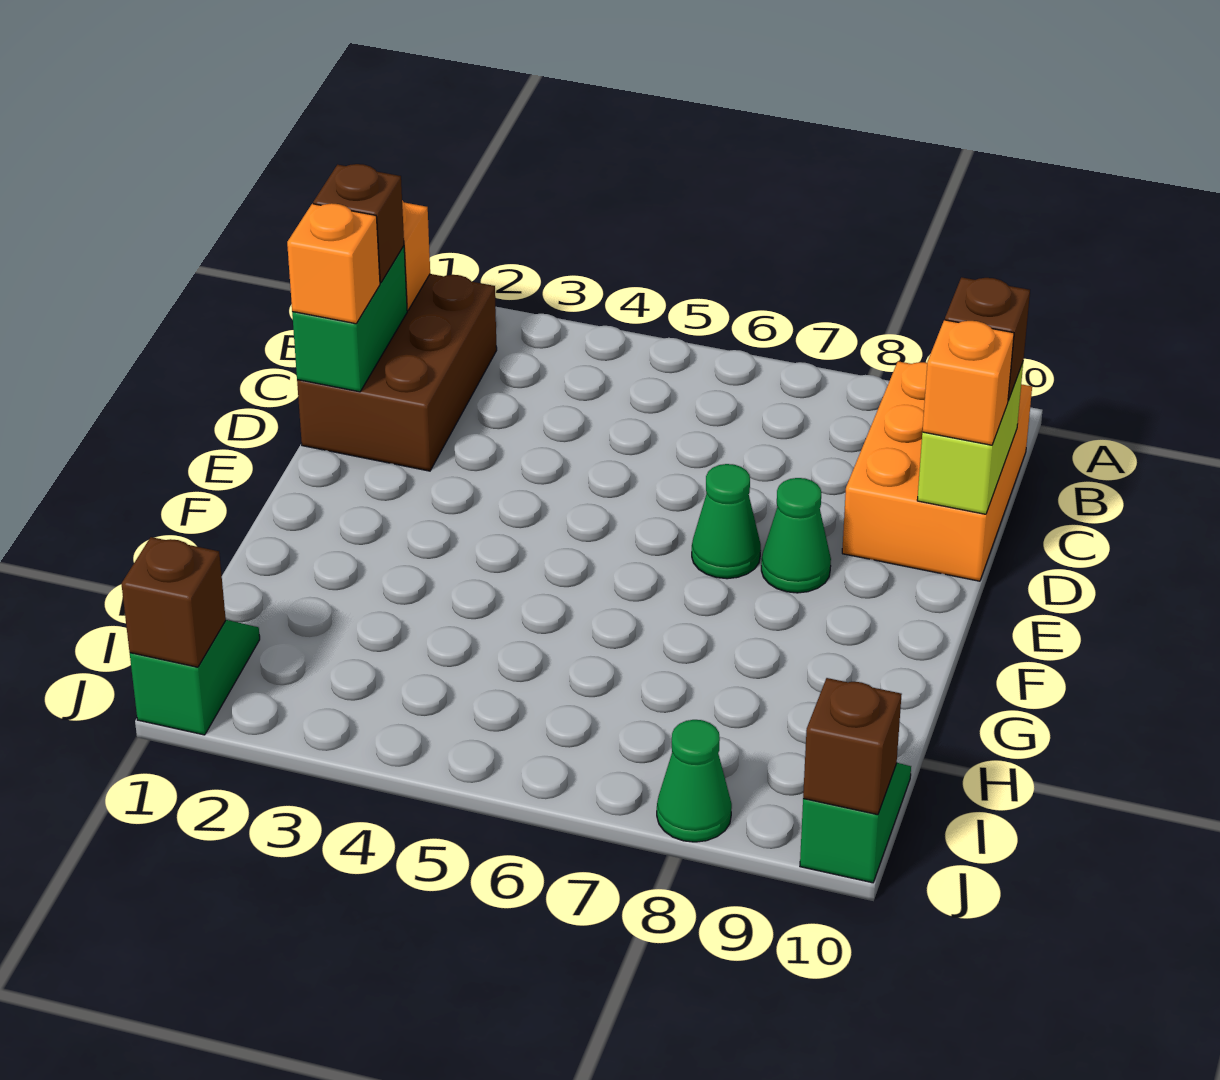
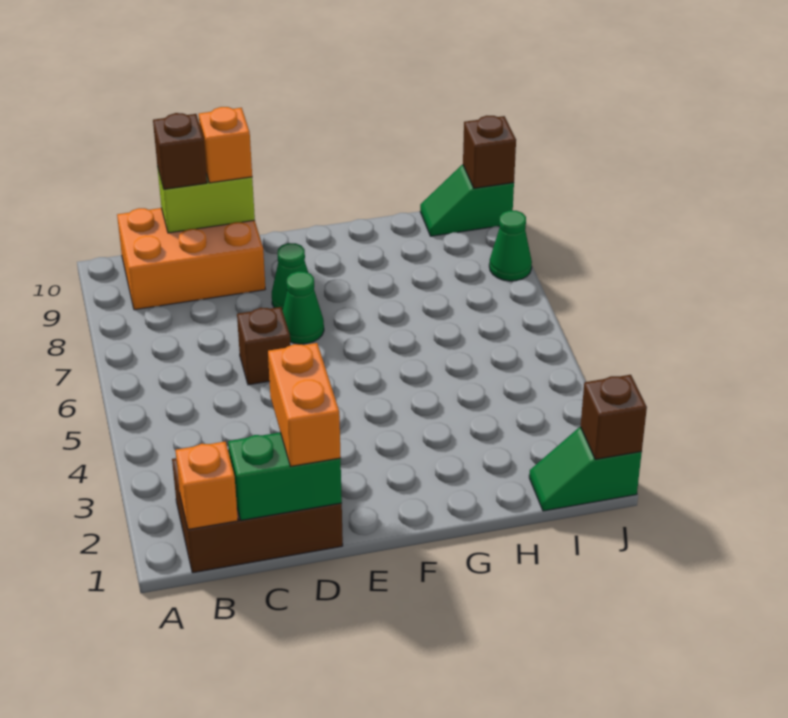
brown brick C1 level 3 -> brown brick D6 level 1
orange brick D1 level 3 -> orange brick D1:D2 level 3

